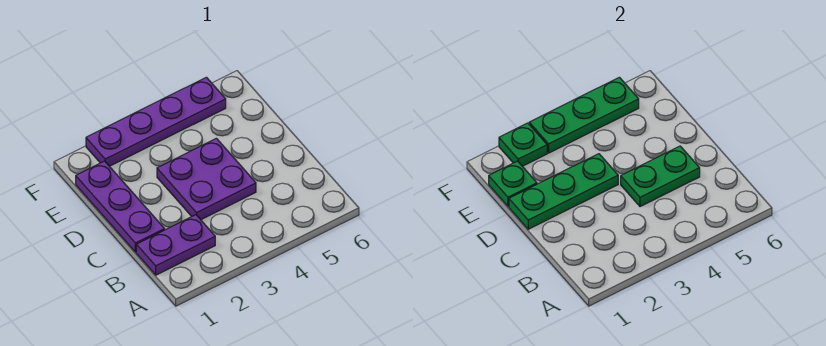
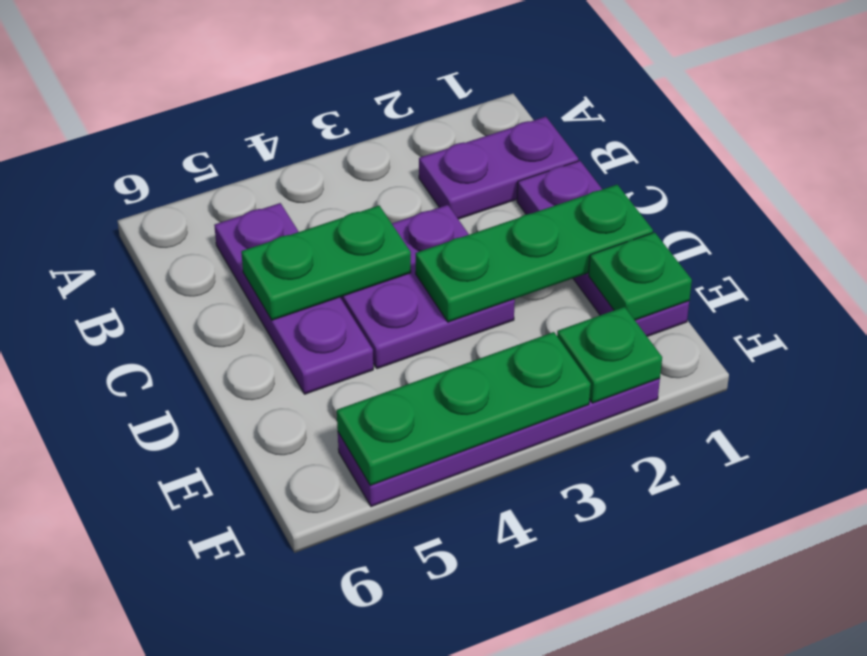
none -> purple plate B5:D5 level 1

